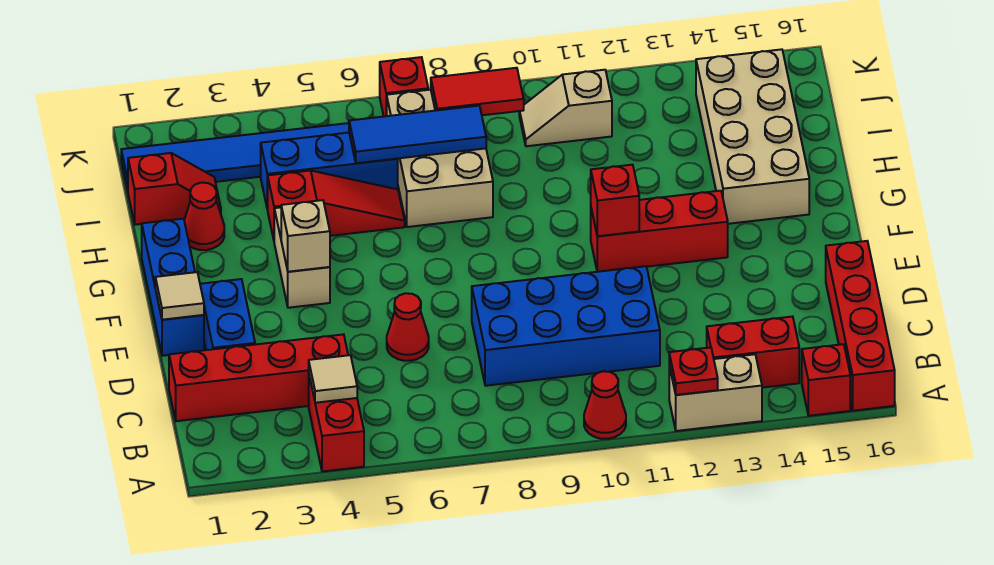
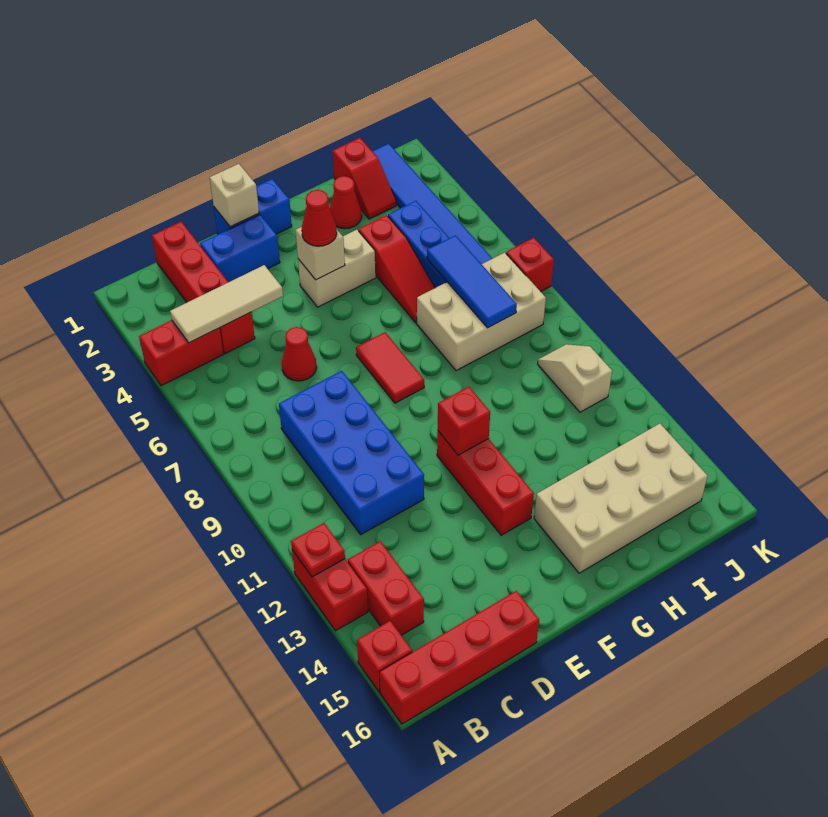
red cone A10 level 1 -> red cone F4 level 3
tan brick A12:A13 level 1 -> red brick A12:A13 level 1
tan tile B4 level 2 -> tan tile B4:D4 level 2
blue brick E1:G1 level 1 -> blue brick E1:F1 level 1
tan tile E1 level 2 -> tan brick E1 level 2
red tile J8:J9 level 2 -> red tile F7:F8 level 1

